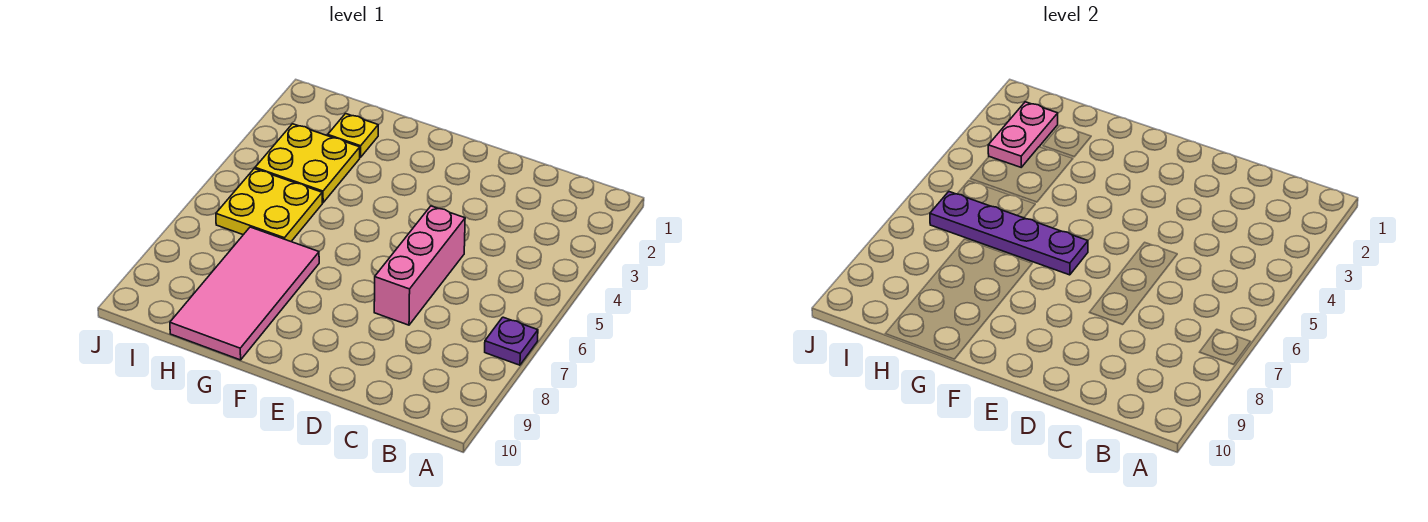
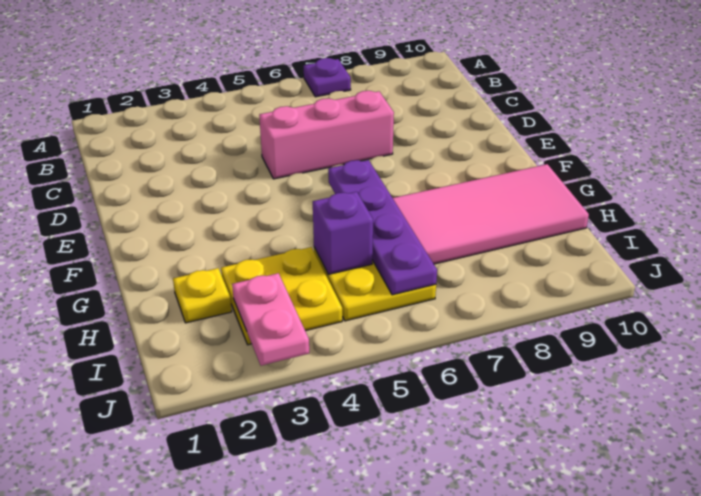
none -> purple brick H5 level 2
pink plate I2:I3 level 2 -> pink plate I3:J3 level 2

